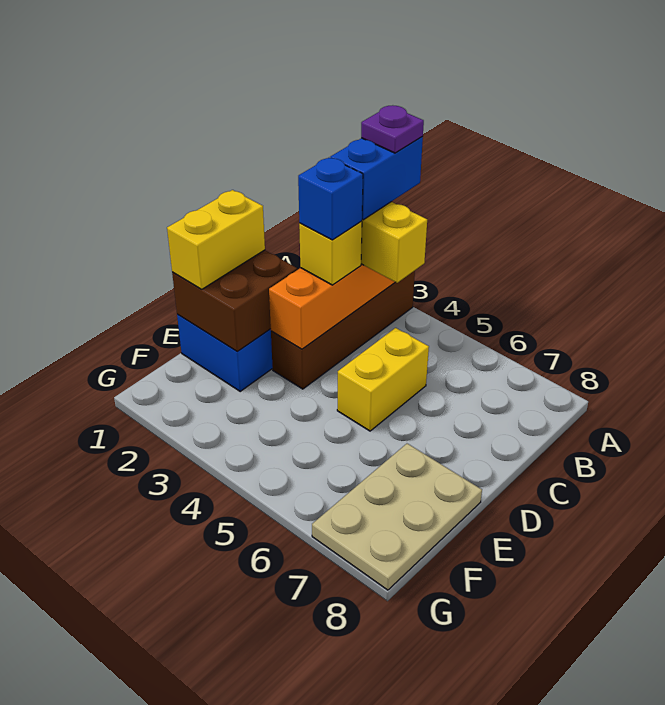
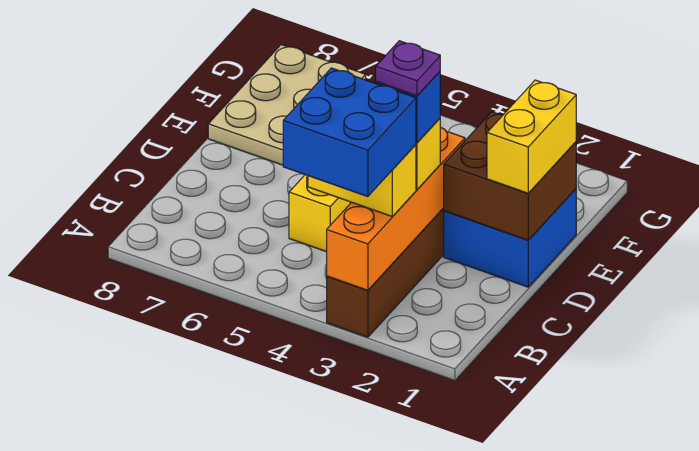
blue brick A3:B3 level 4 -> blue brick A3:B4 level 4
purple plate A3 level 5 -> purple plate C3 level 5

